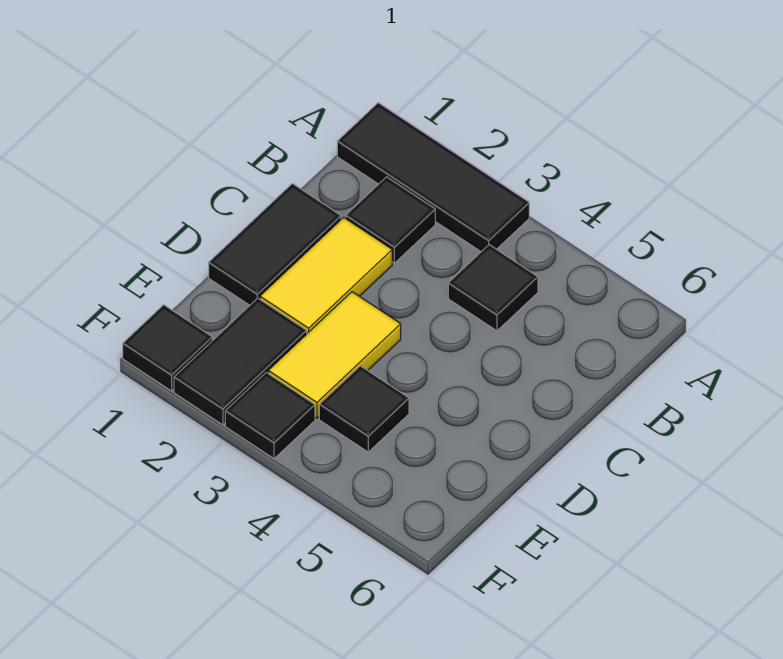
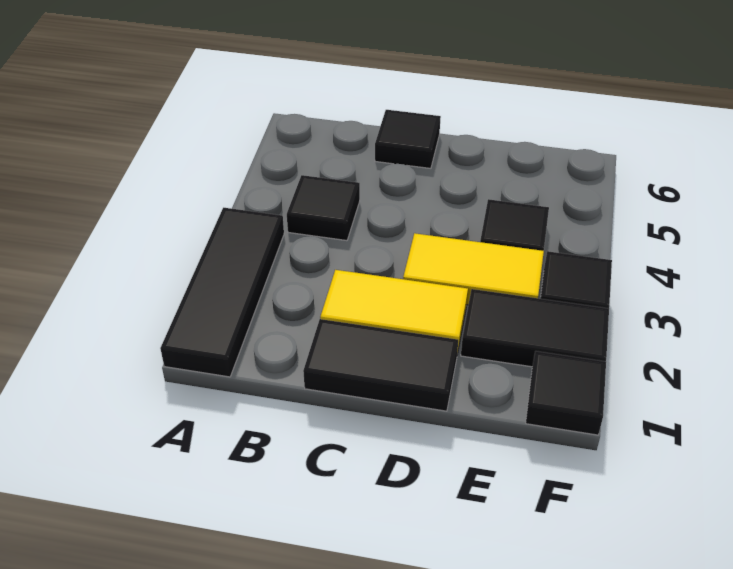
black tile B2 level 1 -> black tile C6 level 1

